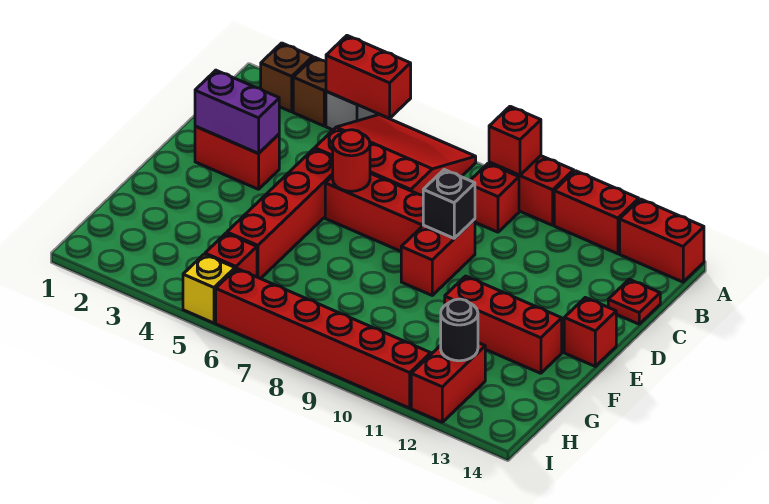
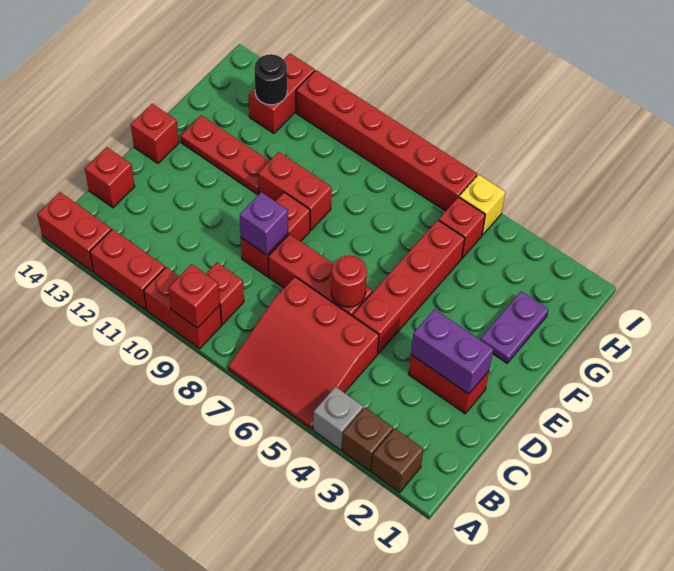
red brick A4:A5 level 2 -> red brick F9:F10 level 1
red plate C14 level 1 -> red brick C14 level 1
black brick D9 level 2 -> purple brick D9 level 2
none -> purple plate F2:G2 level 1
red brick F11:F13 level 1 -> red plate F11:F13 level 1

